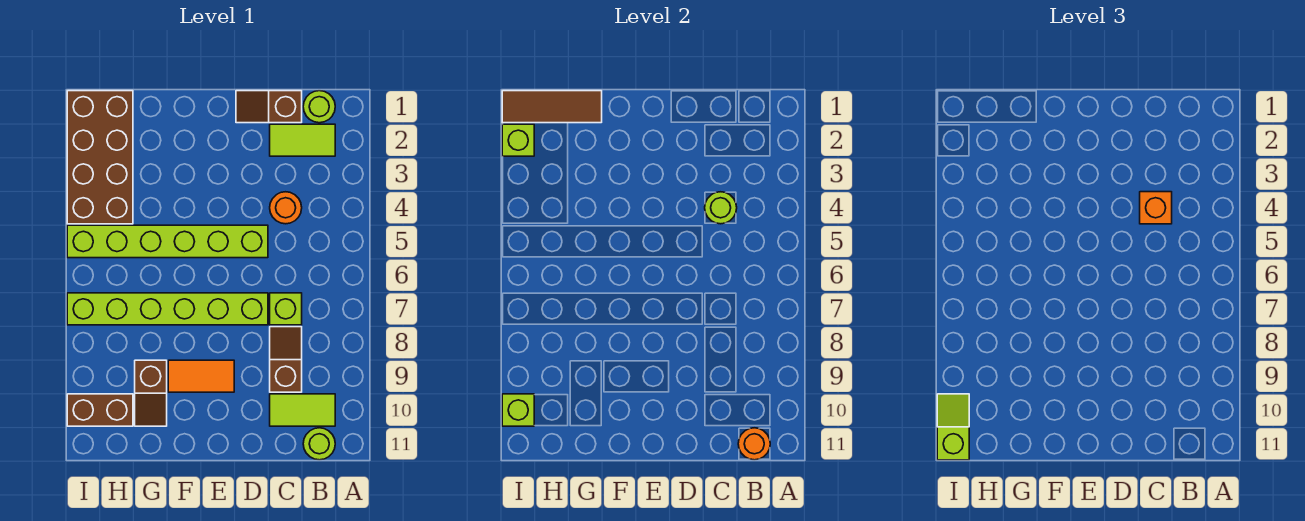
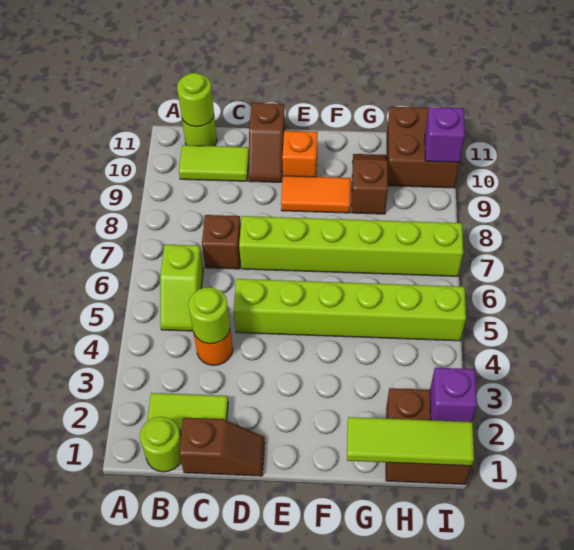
orange round brick B11 level 2 -> lime round brick B11 level 2
orange brick C4 level 3 -> orange brick E10 level 1
lime brick C7 level 1 -> brown brick C7 level 1
brown slope C8:C9 level 1 top 9 -> brown slope D10:D11 level 1 top 11
brown tile G1:I1 level 2 -> lime tile G1:I1 level 2
brown brick H1:I4 level 1 -> brown brick H1:I2 level 1
brown brick H10:I10 level 1 -> brown brick H10:I11 level 1
lime brick I2 level 2 -> purple brick I2 level 2
lime brick I10 level 2 -> purple brick I10 level 2
lime slope I10:I11 level 3 top 11 -> lime slope B5:B6 level 1 top 6

